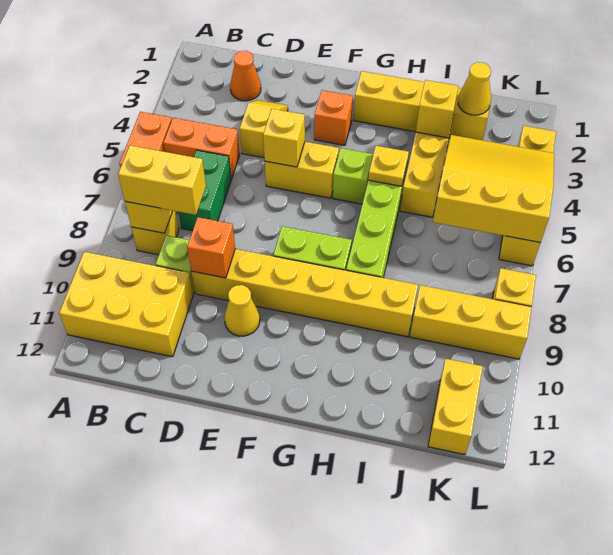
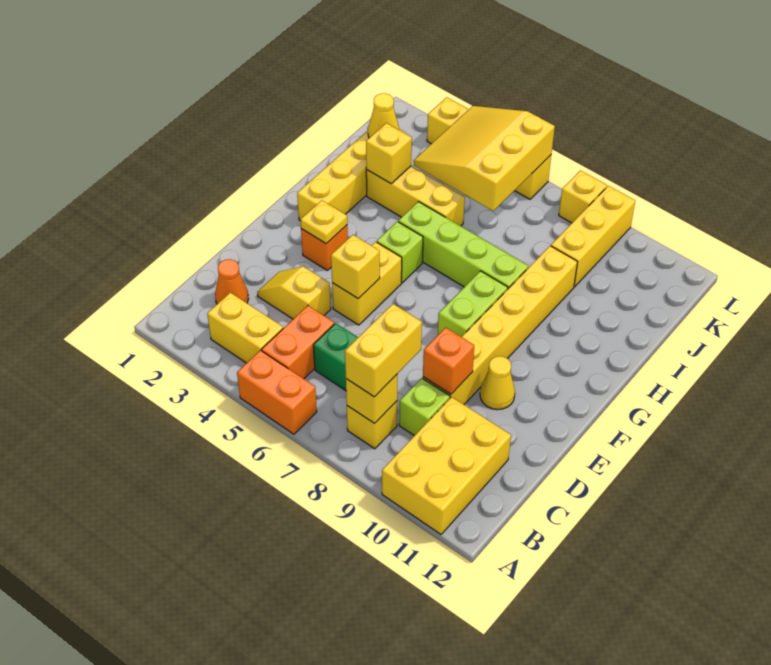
yellow plate H5 level 2 -> yellow plate F3 level 2
yellow brick K11:K12 level 1 -> yellow brick B3:B4 level 1

